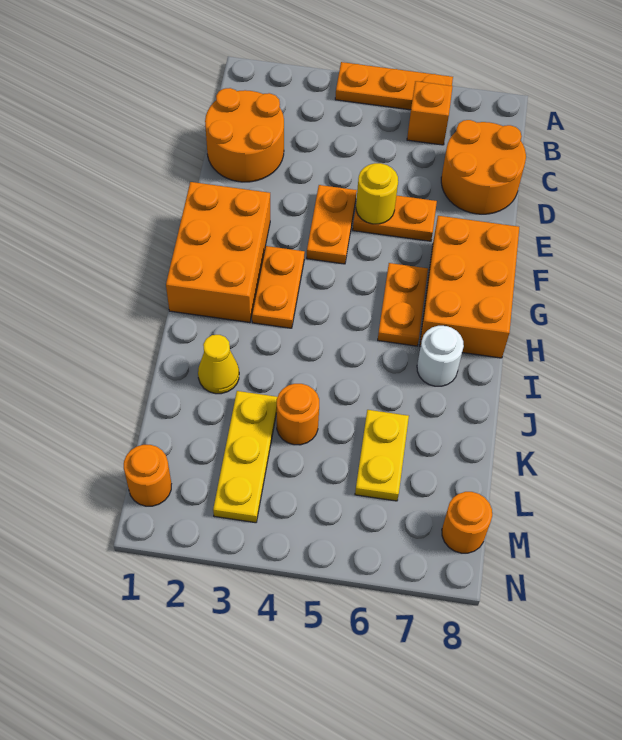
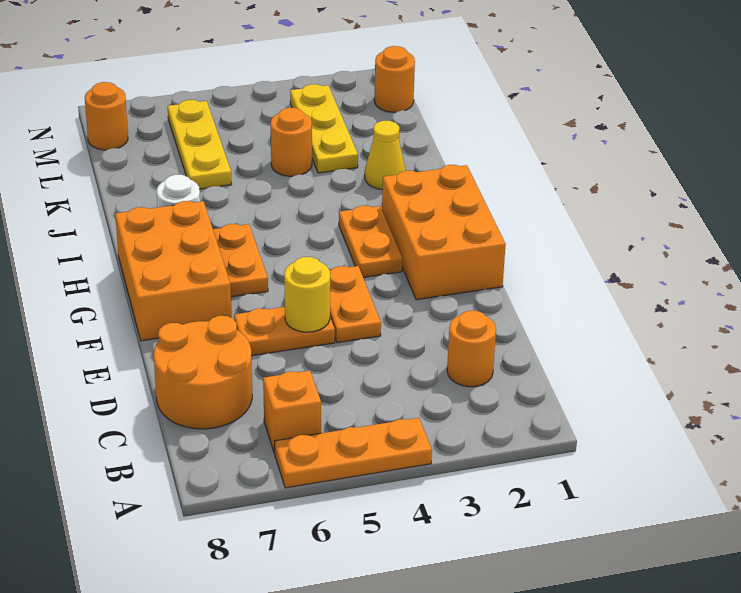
orange round brick C1:D2 level 1 -> orange round brick C2 level 1
yellow plate K6:L6 level 1 -> yellow plate K6:M6 level 1

